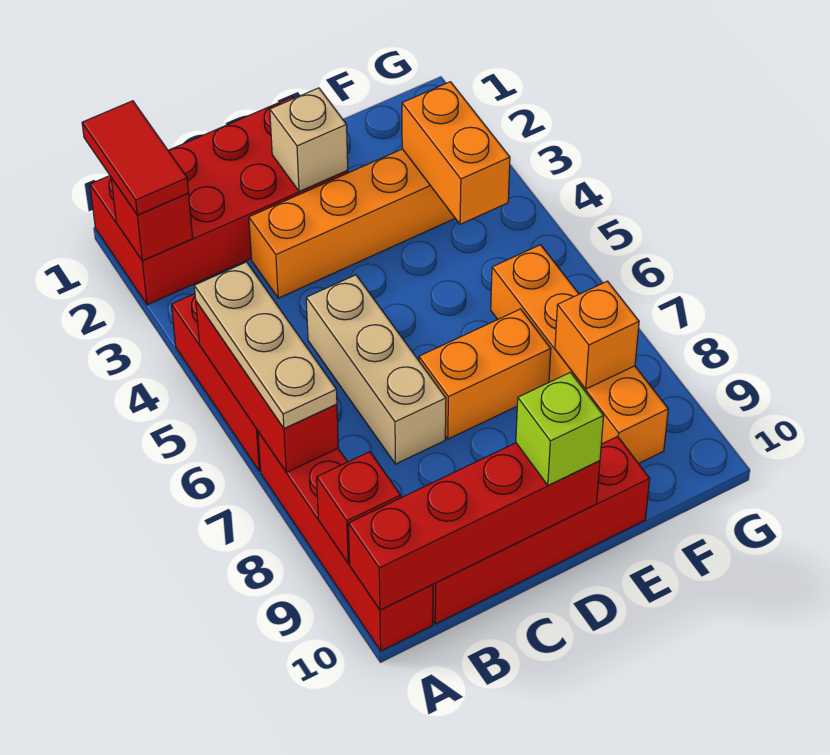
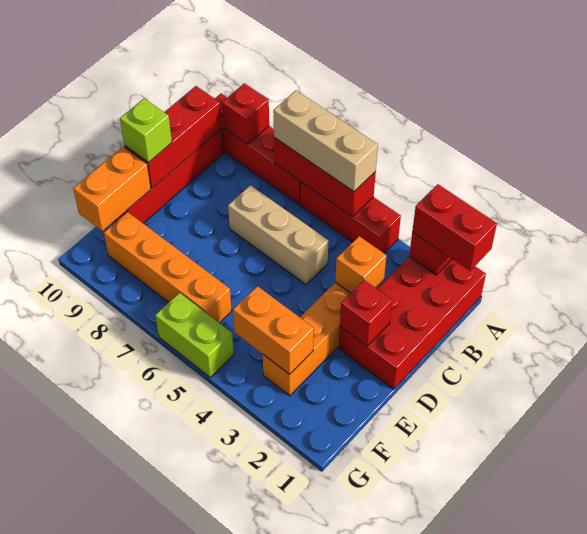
red tile A1:A2 level 3 -> red brick A1:A2 level 3
tan plate A5:A7 level 3 -> tan brick A5:A7 level 3
red brick A10:D10 level 2 -> red brick B10:D10 level 2
tan brick D2 level 2 -> red brick D2 level 2
orange brick D7:E7 level 1 -> orange brick E10:F10 level 2
orange brick F8 level 2 -> orange brick C3 level 2
none -> lime brick G5:G6 level 1

